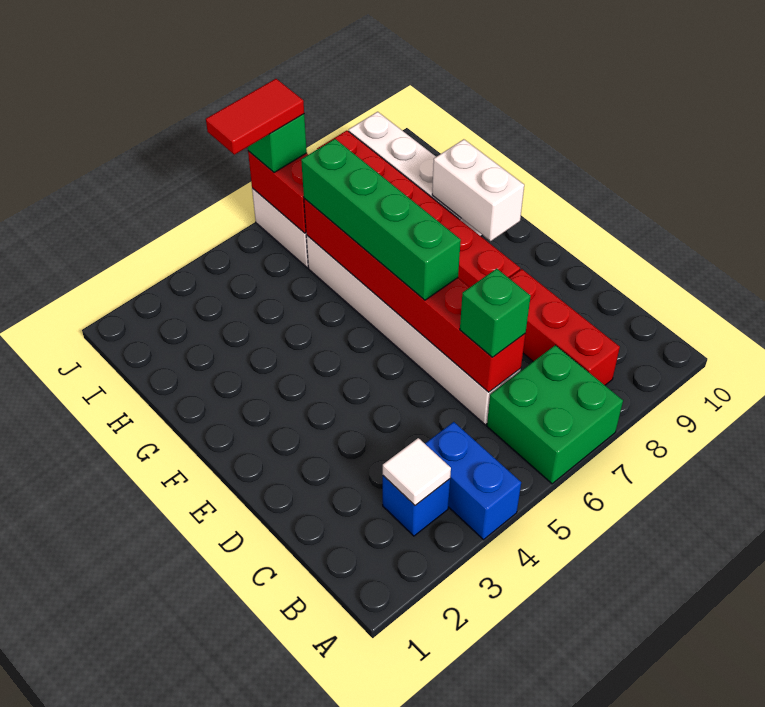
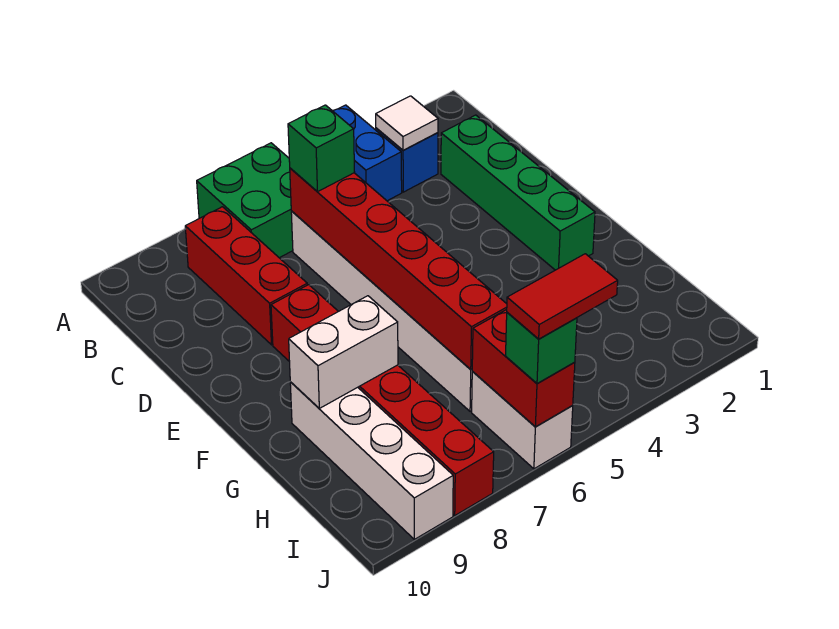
green brick E6:H6 level 3 -> green brick C2:F2 level 1
white brick F9:G9 level 2 -> white brick G8:G9 level 2

